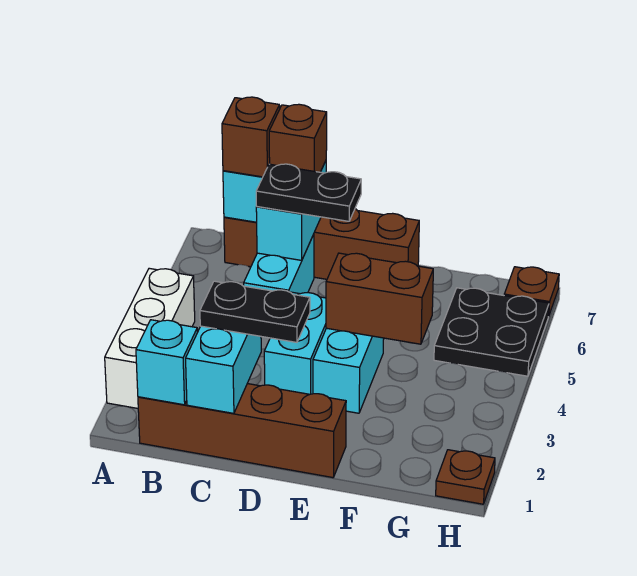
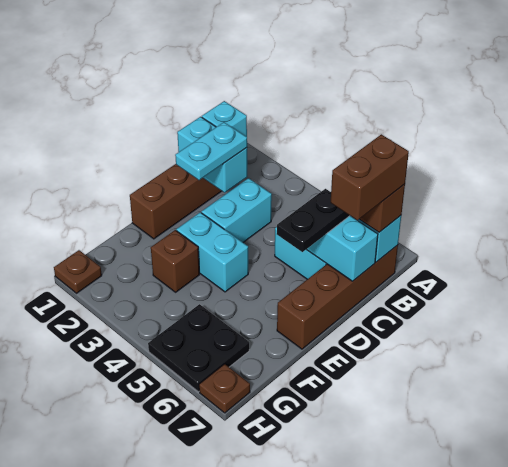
white brick A2:A4 level 1 -> none
black plate C2:D2 level 3 -> cyan plate C2:D2 level 3
brown brick C7 level 3 -> brown brick F3 level 1
cyan brick D3:D4 level 1 -> cyan brick C3:D3 level 1
brown brick E4:F4 level 2 -> brown brick B7:C7 level 4

